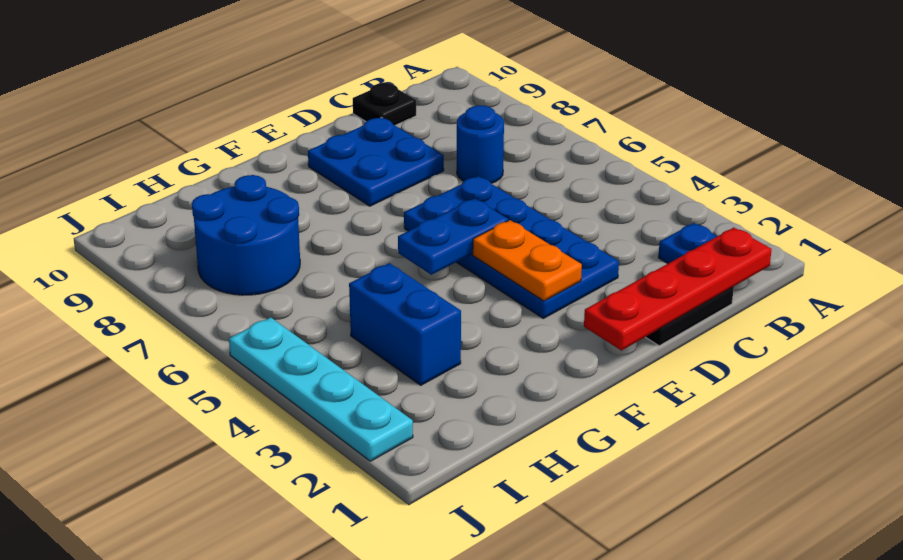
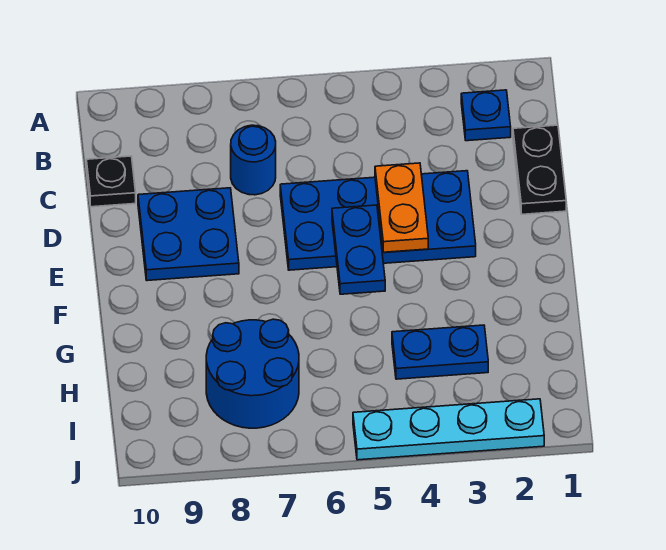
red plate B1:E1 level 2 -> none
orange plate E3:E4 level 2 -> orange plate D4:E4 level 2
blue brick H3:H4 level 1 -> blue plate H3:H4 level 1

